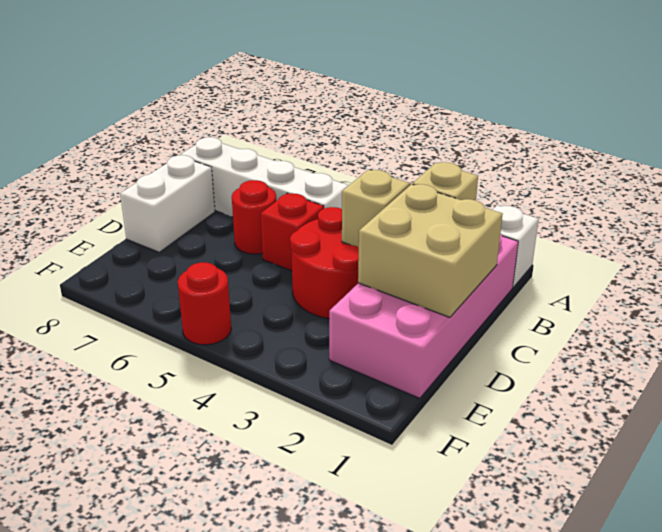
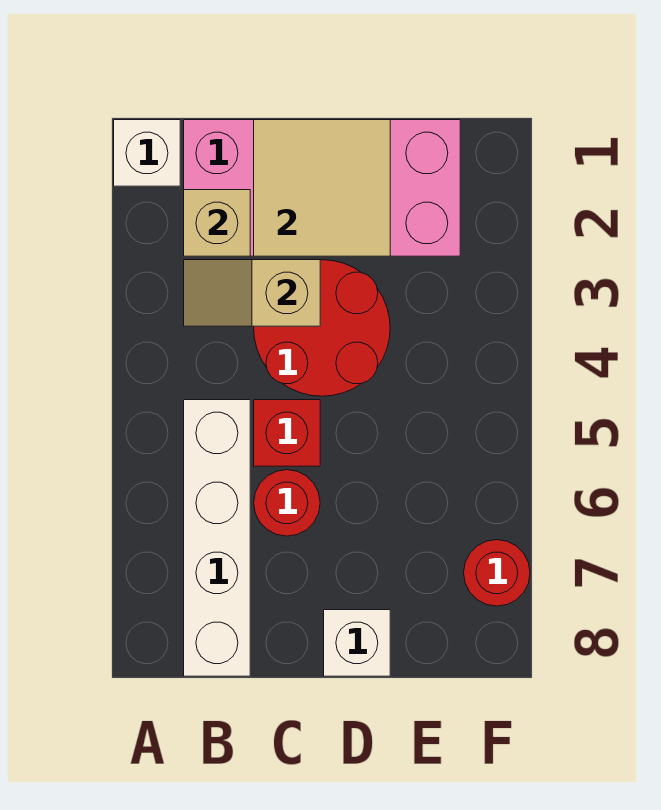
tan brick C1:D2 level 2 -> tan tile C1:D2 level 2
white brick C8:D8 level 1 -> white brick D8 level 1
red round brick F5 level 1 -> red round brick F7 level 1

